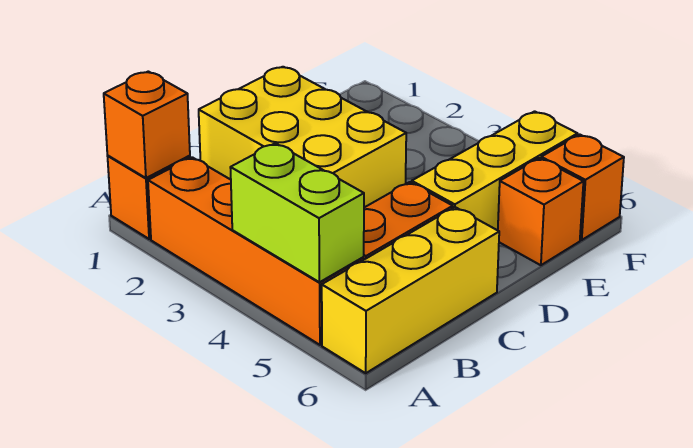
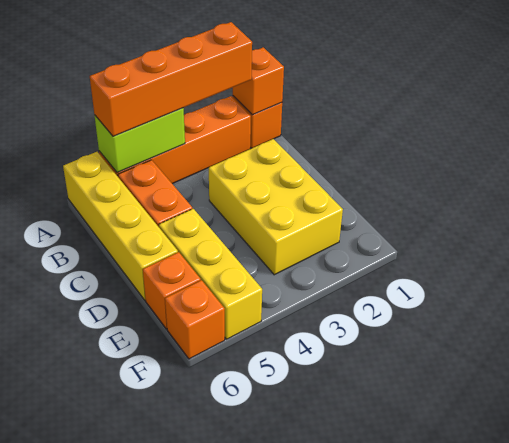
none -> orange brick A2:A5 level 3
yellow brick A6:C6 level 1 -> yellow brick A6:D6 level 1
yellow brick C1:D3 level 1 -> yellow brick C2:E3 level 1

